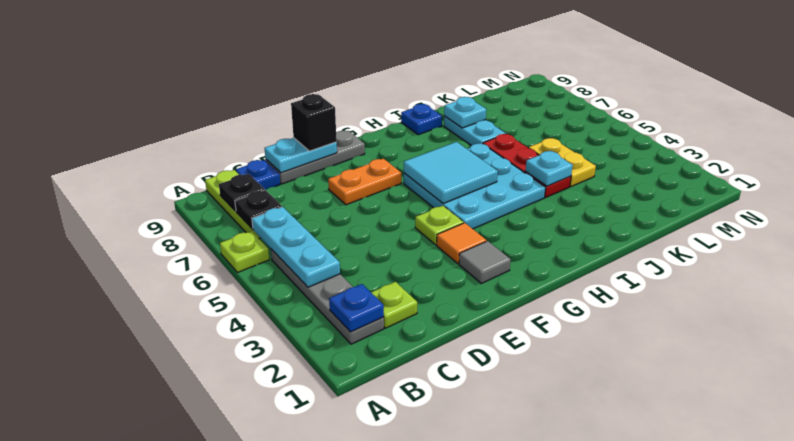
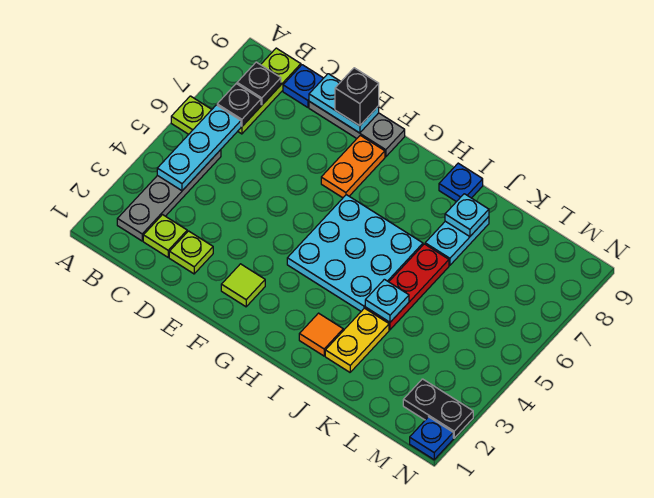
blue plate B2 level 2 -> blue plate N1 level 1
orange plate E7:F7 level 1 -> orange plate F7:F8 level 1
grey tile F2 level 1 -> lime tile F2 level 1
orange tile F3 level 1 -> orange tile I2 level 1
lime plate F4 level 1 -> lime plate D2 level 1
cyan tile G5:H6 level 2 -> none
yellow plate K4:K5 level 1 -> yellow plate J2:J3 level 1
none -> black plate M2:N2 level 1

